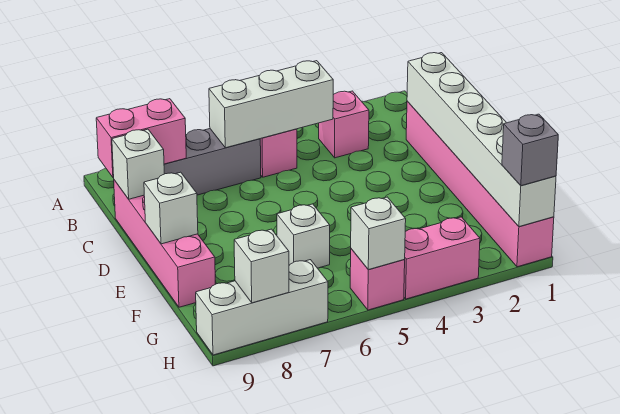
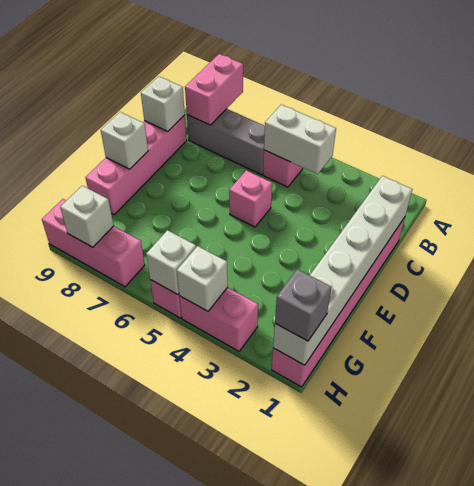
pink brick B3 level 1 -> pink brick D5 level 1
white brick B4:B6 level 2 -> white brick B4:B5 level 2
pink brick B8:B9 level 2 -> pink brick A8:B8 level 2
white brick F6 level 1 -> white brick H4 level 2
white brick H7:H9 level 1 -> pink brick H7:H9 level 1

